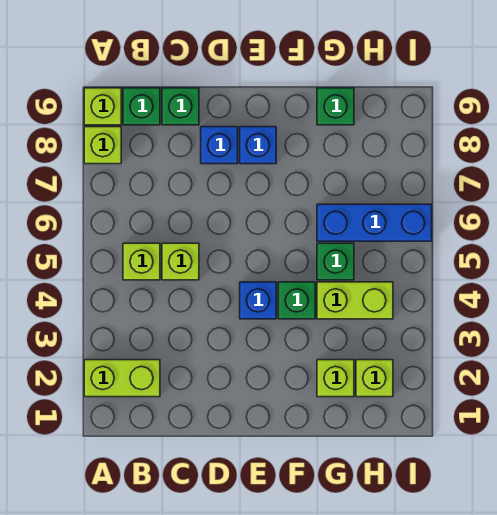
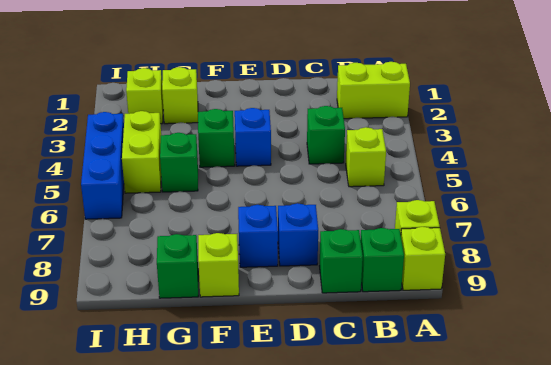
none -> green brick C4 level 1
lime brick C5 level 1 -> lime brick F9 level 1
lime brick G4:H4 level 1 -> lime brick H4:H5 level 1
blue brick G6:I6 level 1 -> blue brick I4:I6 level 1

